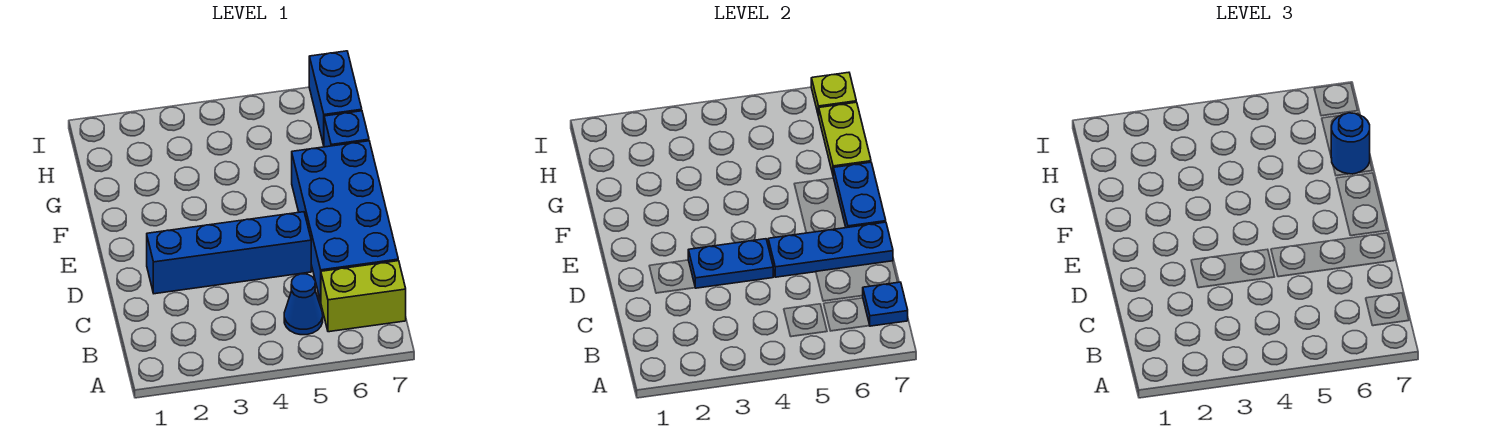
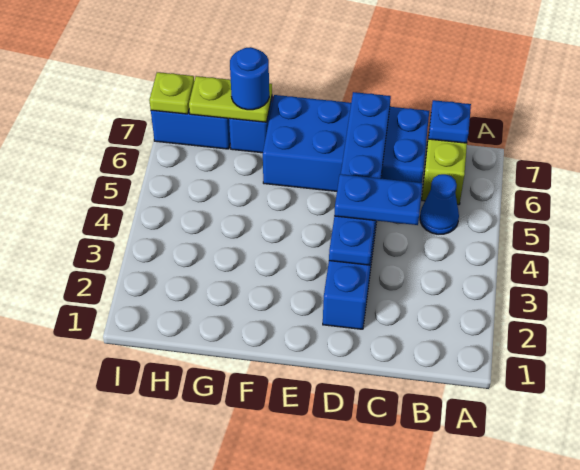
blue plate E7:F7 level 2 -> blue plate C4:D4 level 3

